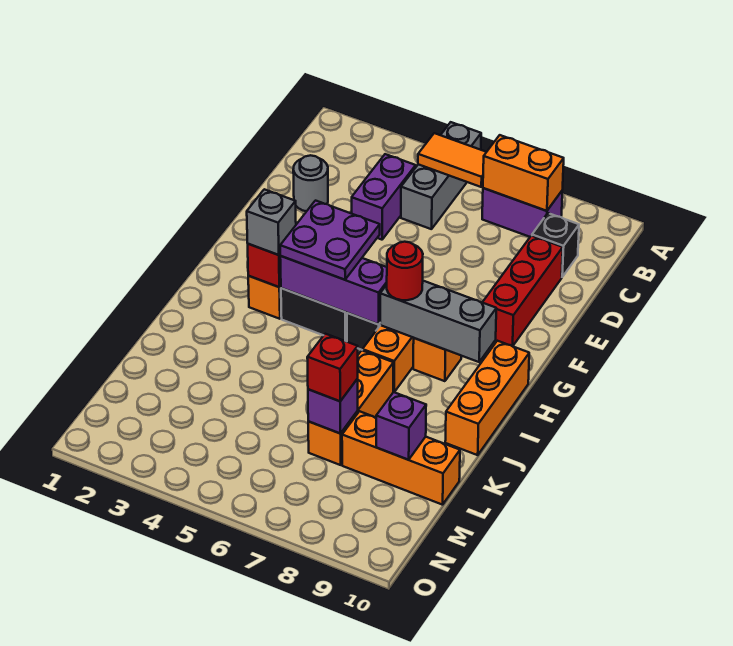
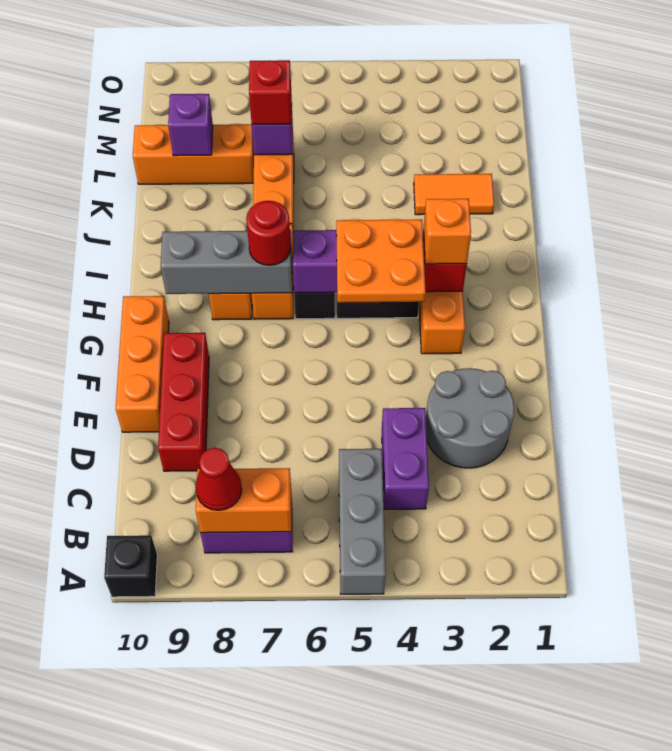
orange tile B5:B6 level 2 -> orange tile K2:K3 level 1
none -> red cone B8 level 3
black brick C9 level 1 -> black brick A10 level 1
grey round brick D2 level 1 -> grey round brick D2:E3 level 1
purple plate G4:H5 level 3 -> orange plate G4:H5 level 3
grey brick H3 level 3 -> orange brick H3 level 3
orange brick H10:J10 level 1 -> orange brick E10:G10 level 1

